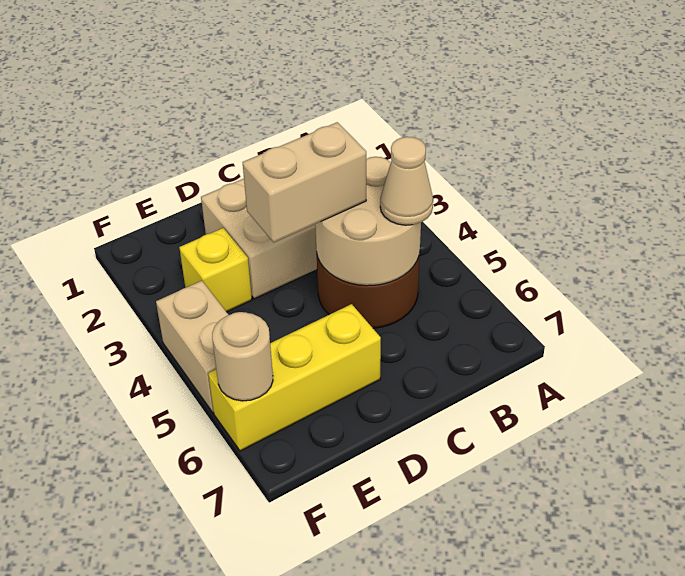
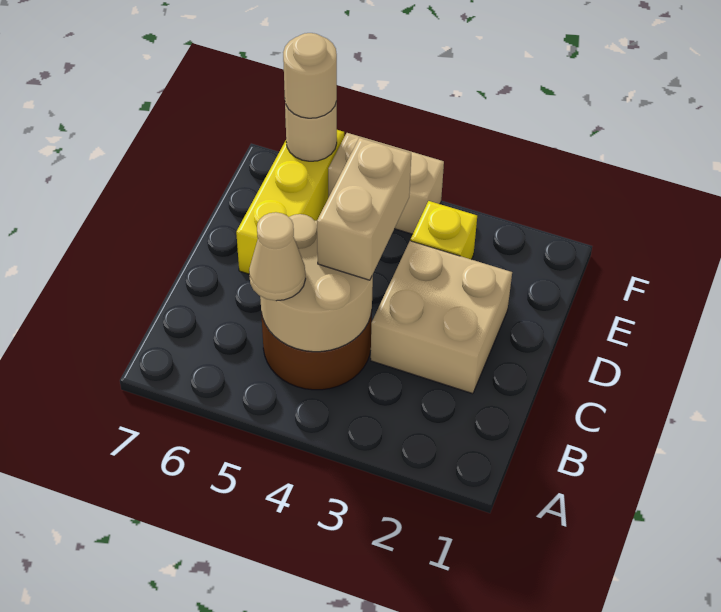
none -> tan round brick F6 level 3

